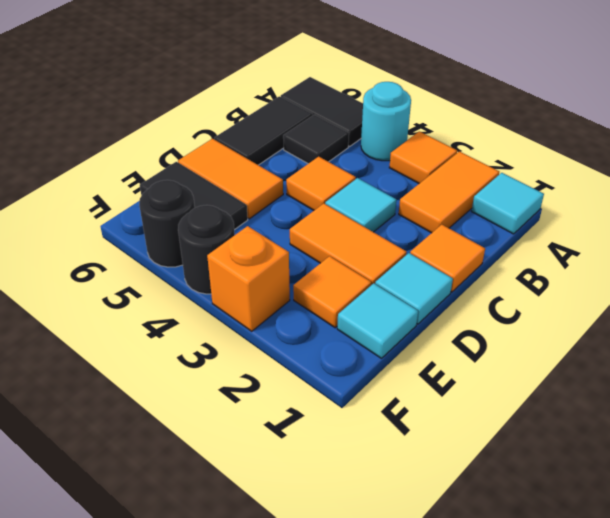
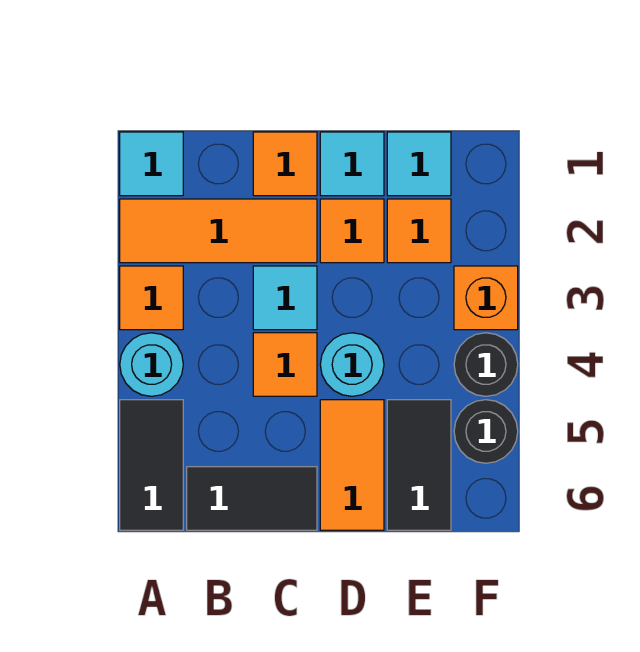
orange tile A2:B2 level 1 -> orange tile A2:C2 level 1
black tile B5 level 1 -> none
orange tile D2:D3 level 1 -> orange tile D2 level 1
none -> cyan round brick D4 level 1

